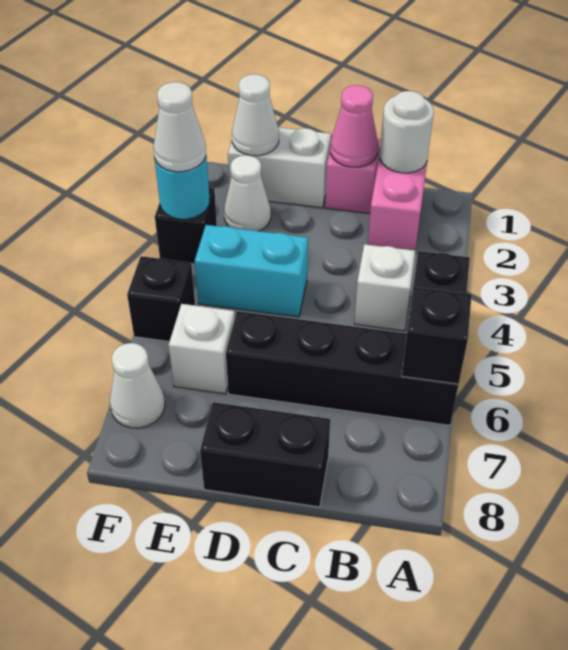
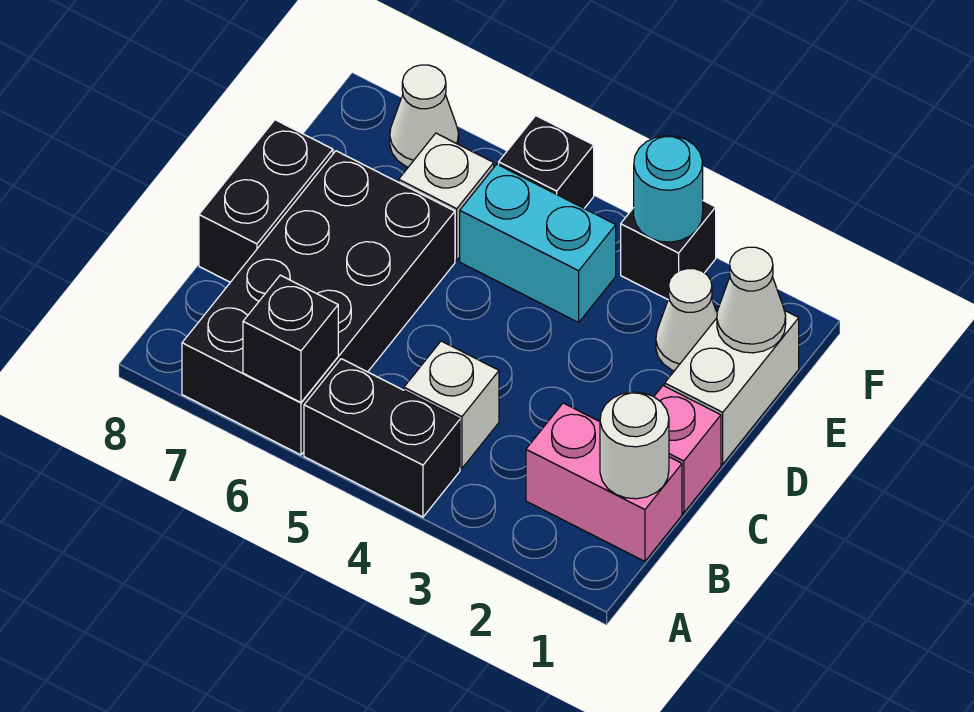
black brick A6:D6 level 1 -> black brick A6:D7 level 1
pink cone C1 level 2 -> none
cyan brick D4:E4 level 1 -> cyan brick E4:E5 level 1
white cone F3 level 3 -> none

